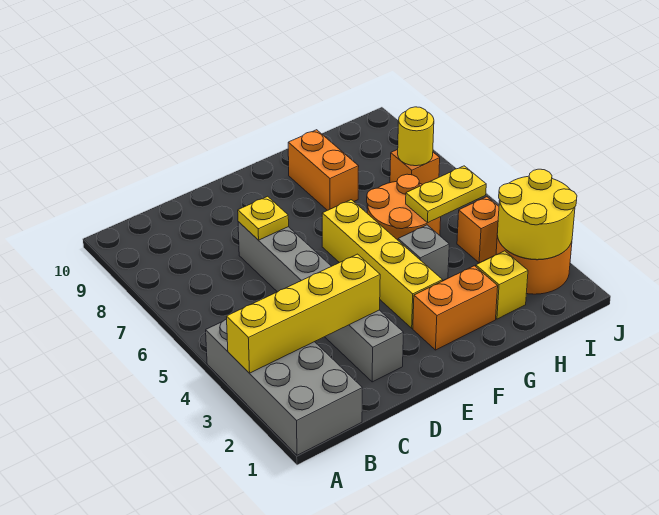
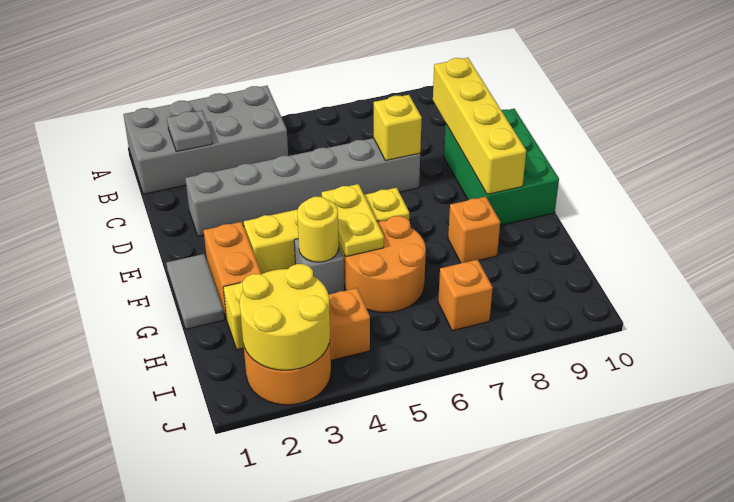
yellow brick A3:D3 level 2 -> yellow brick C9:F9 level 2
none -> grey plate B2 level 2
yellow plate D7 level 2 -> yellow brick D7 level 2
none -> green brick D9:F10 level 1
none -> grey tile F1:G1 level 1
orange brick G8:G9 level 1 -> orange brick G8 level 1
yellow plate H5:I5 level 2 -> yellow plate F5:G5 level 2
yellow round brick I7 level 2 -> yellow round brick G4 level 2

